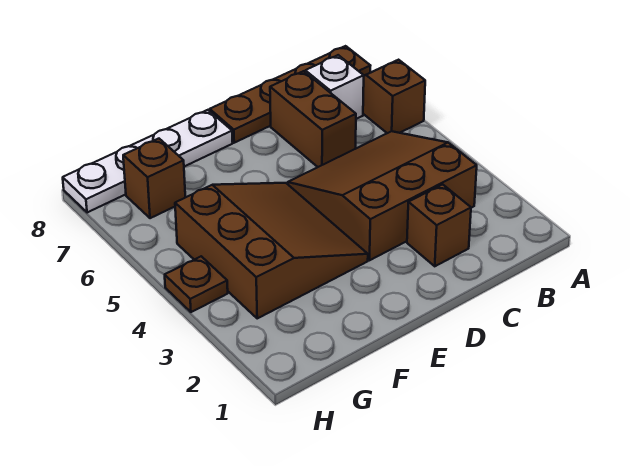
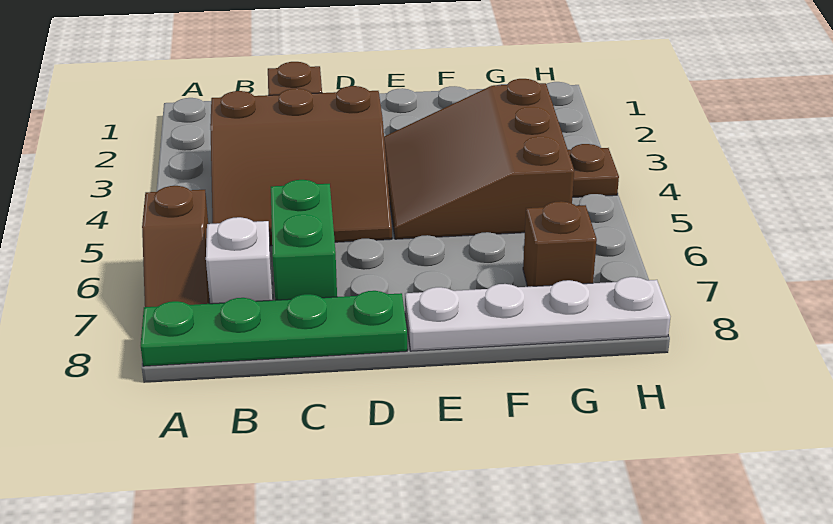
brown plate A8:D8 level 1 -> green plate A8:D8 level 1
brown brick C6:C7 level 1 -> green brick C6:C7 level 1

